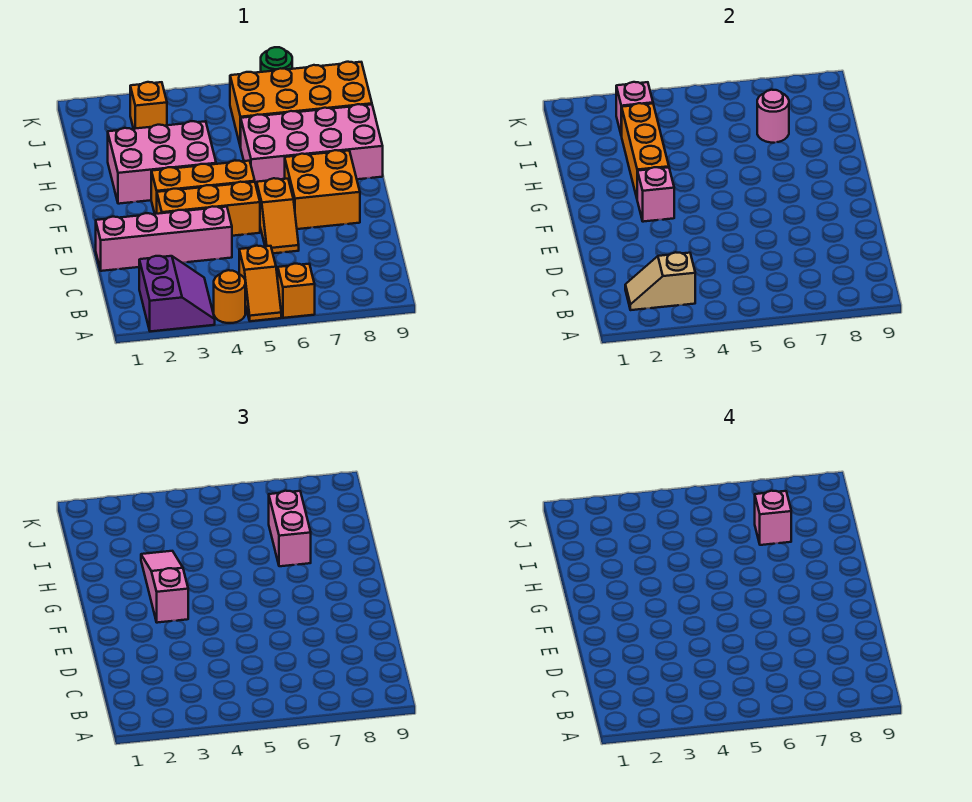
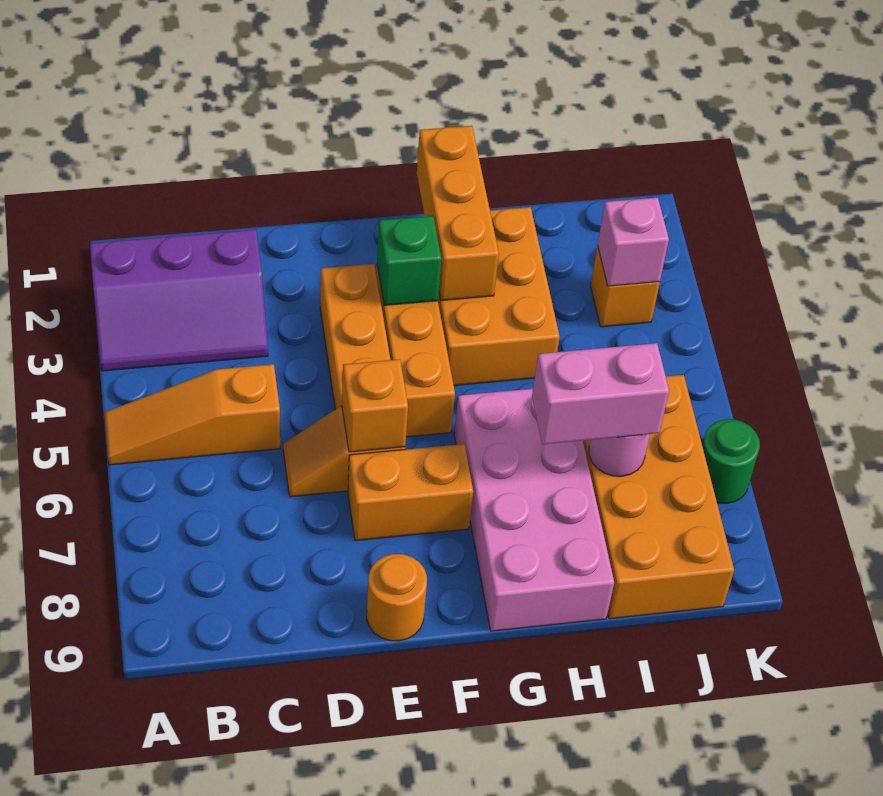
purple slope A2:B3 level 1 top 2 -> purple slope A2:C3 level 1 top 2
orange round brick A4 level 1 -> orange round brick E9 level 1
orange slope A5:B5 level 1 top B -> orange slope A5:C5 level 1 top C
orange brick A6 level 1 -> orange brick E6 level 2
tan slope B2:B3 level 2 top 3 -> none
pink brick D1:D4 level 1 -> none
orange brick E7:F8 level 1 -> orange brick E7:F7 level 1
pink brick F3 level 2 -> green brick F3 level 2
pink slope F3:H3 level 3 top F -> none
pink brick G2:H4 level 1 -> orange brick G2:H4 level 1
orange brick G3:I3 level 2 -> orange brick G1:G3 level 2
pink brick I7 level 4 -> none

